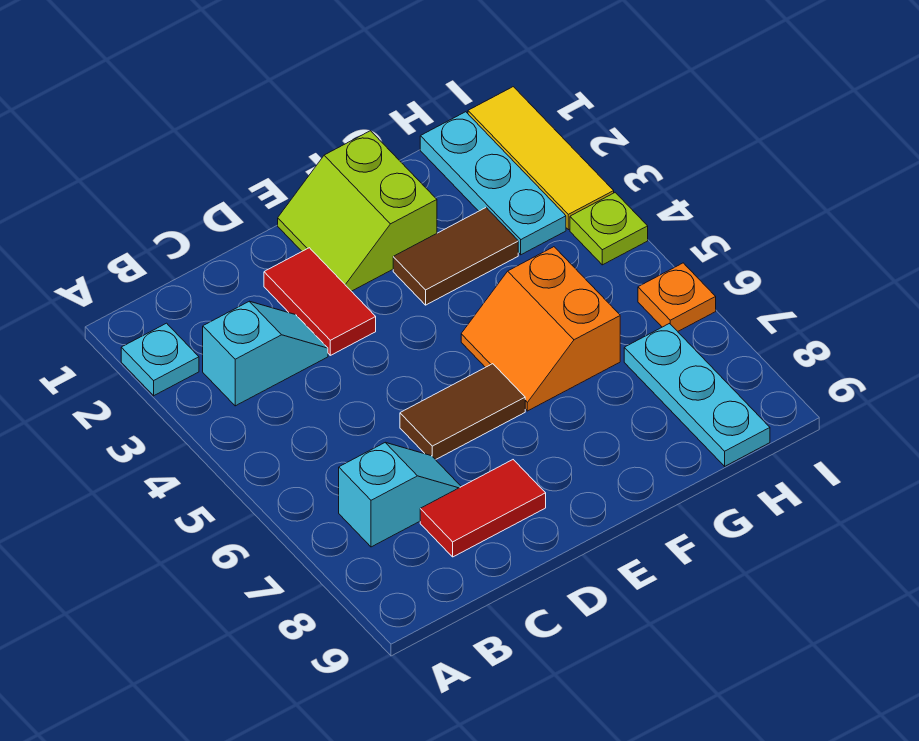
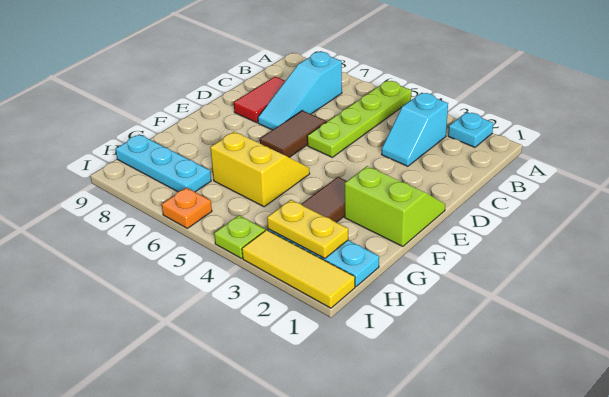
none -> lime plate A5:D5 level 1
cyan slope B7:C7 level 1 top B -> cyan slope B7:D7 level 1 top B
red tile D2:D3 level 1 -> none
orange slope F5:G6 level 1 top G -> yellow slope F5:G6 level 1 top G
none -> yellow plate H2:H3 level 2

